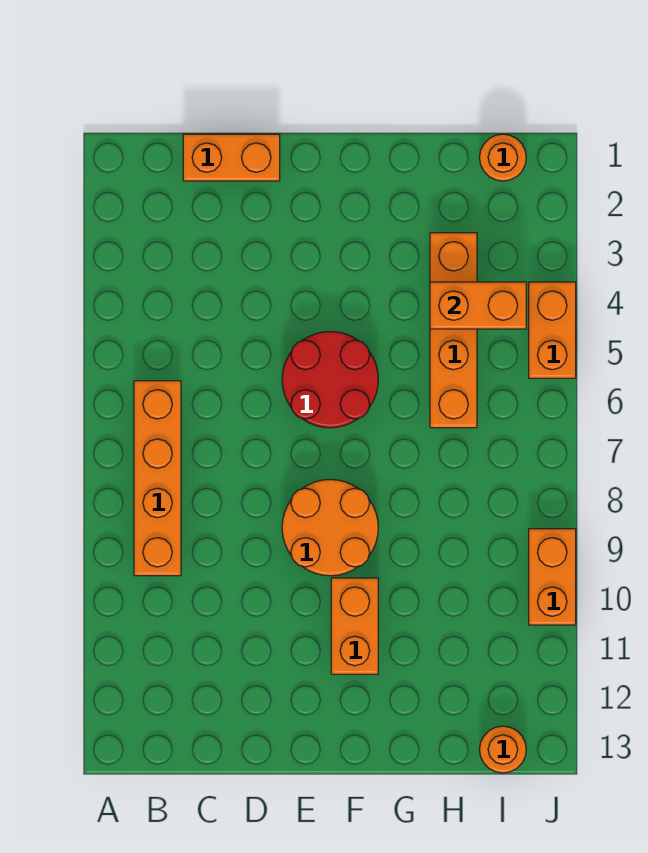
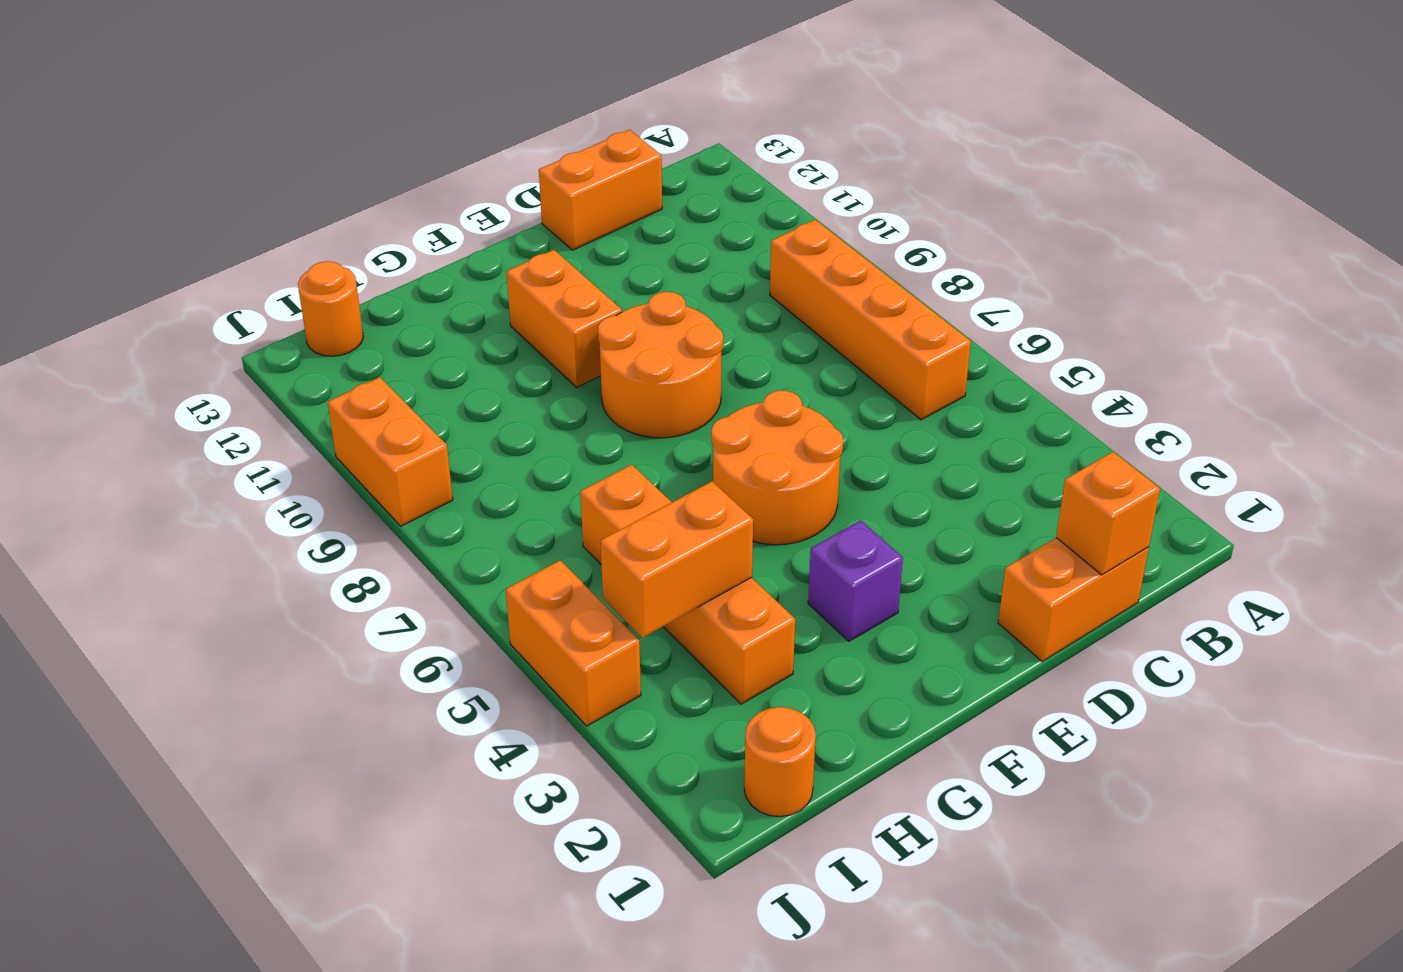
none -> orange brick C1 level 2
none -> orange brick C13:D13 level 1
red round brick E5:F6 level 1 -> orange round brick E5:F6 level 1
none -> purple brick F3 level 1

